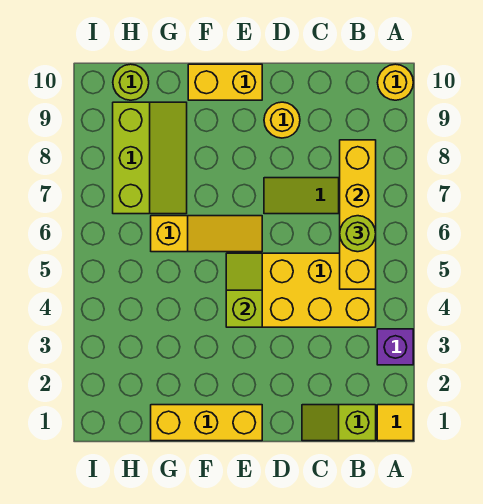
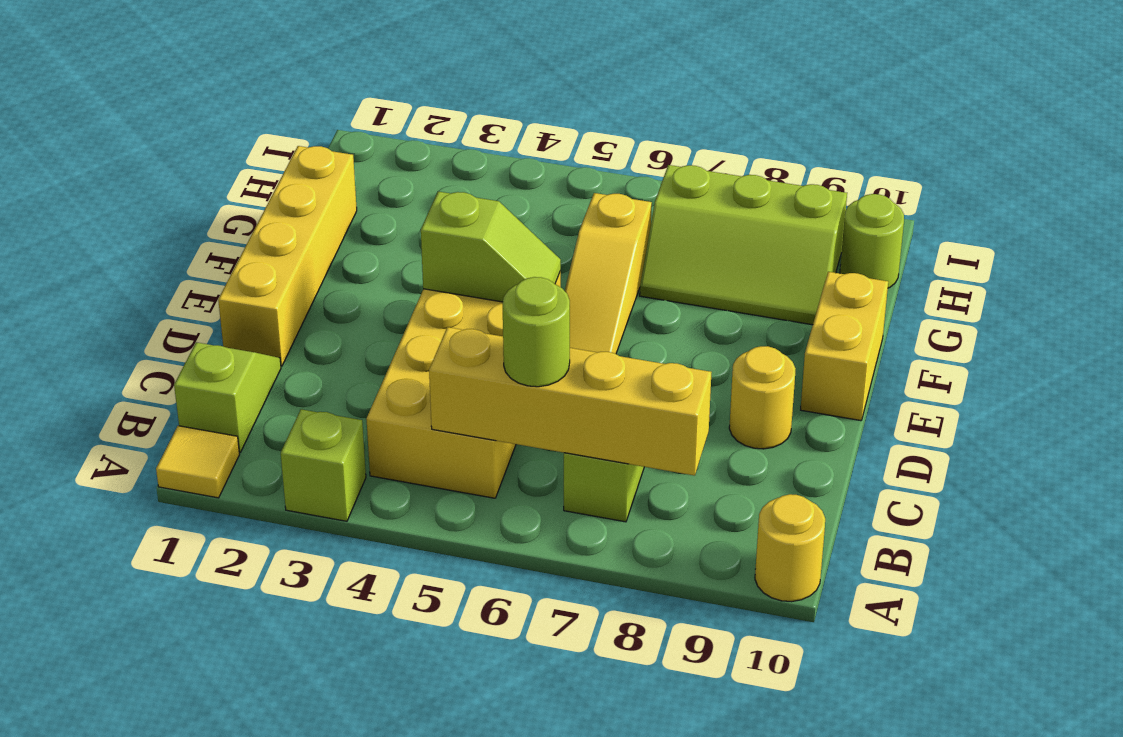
purple brick A3 level 1 -> lime brick A3 level 1
yellow brick E1:G1 level 1 -> yellow brick D1:G1 level 1

